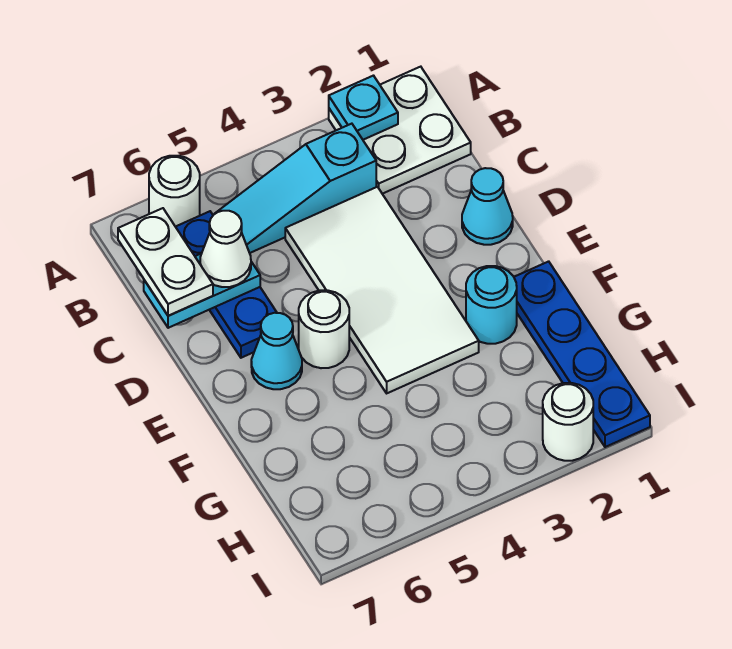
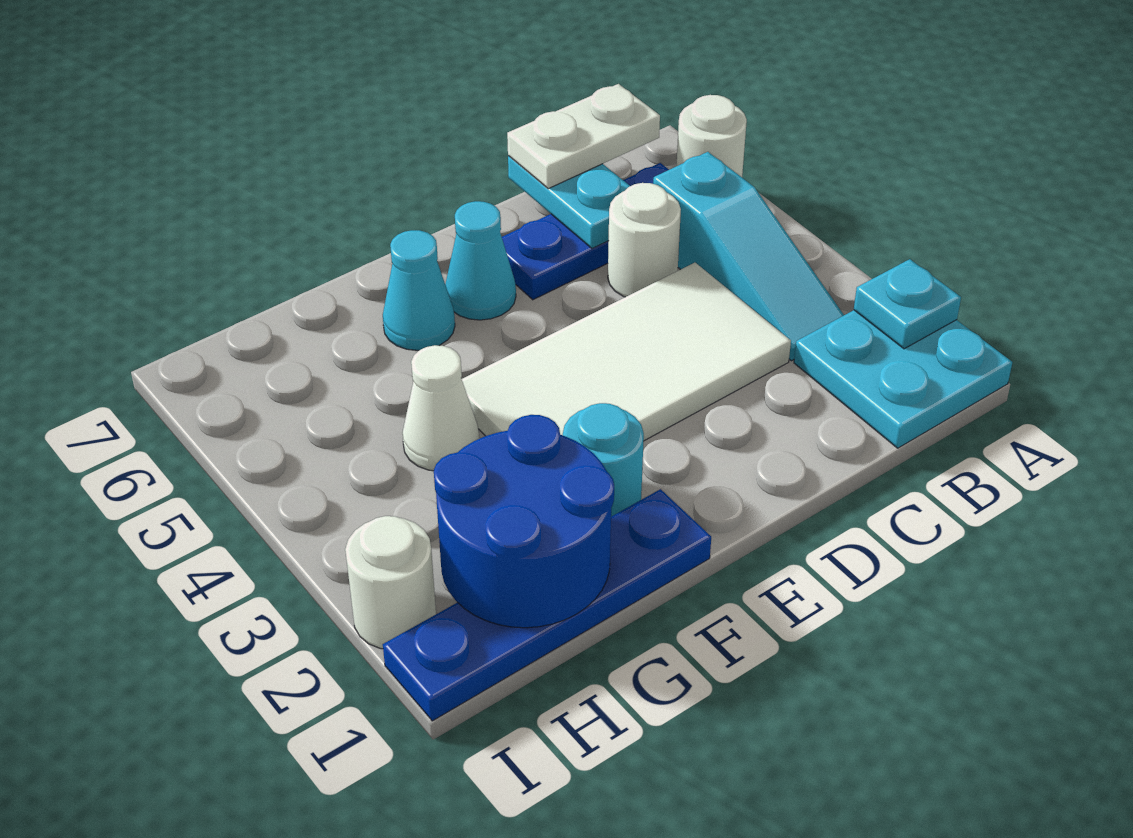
white plate A1:B2 level 1 -> cyan plate A1:B2 level 1
cyan slope B3:B5 level 1 top 3 -> cyan slope B3:B5 level 1 top 5
white cone C6 level 3 -> white cone G4 level 1
cyan cone D1 level 1 -> cyan cone F6 level 1
white round brick E5 level 1 -> white round brick C5 level 1
none -> blue round brick G1:H2 level 2

